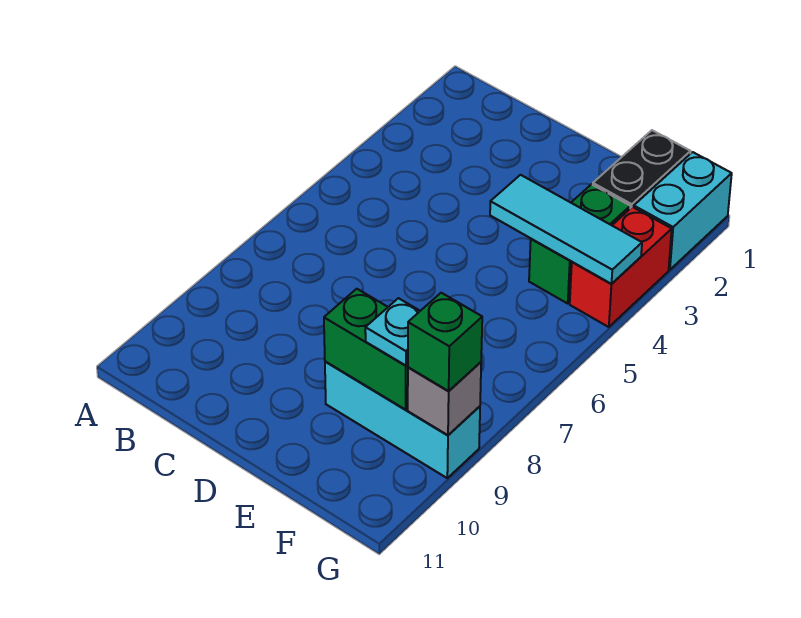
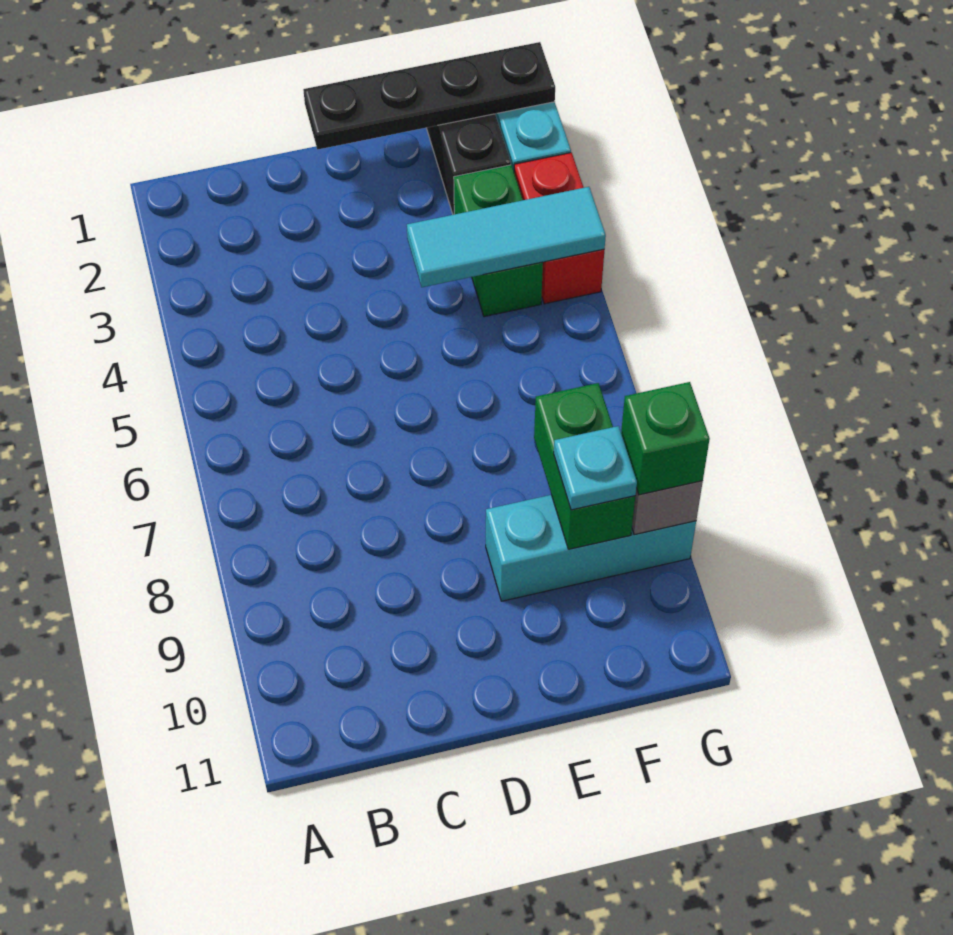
none -> black plate D1:G1 level 2
green brick E9:F9 level 2 -> green brick F8:F9 level 2

